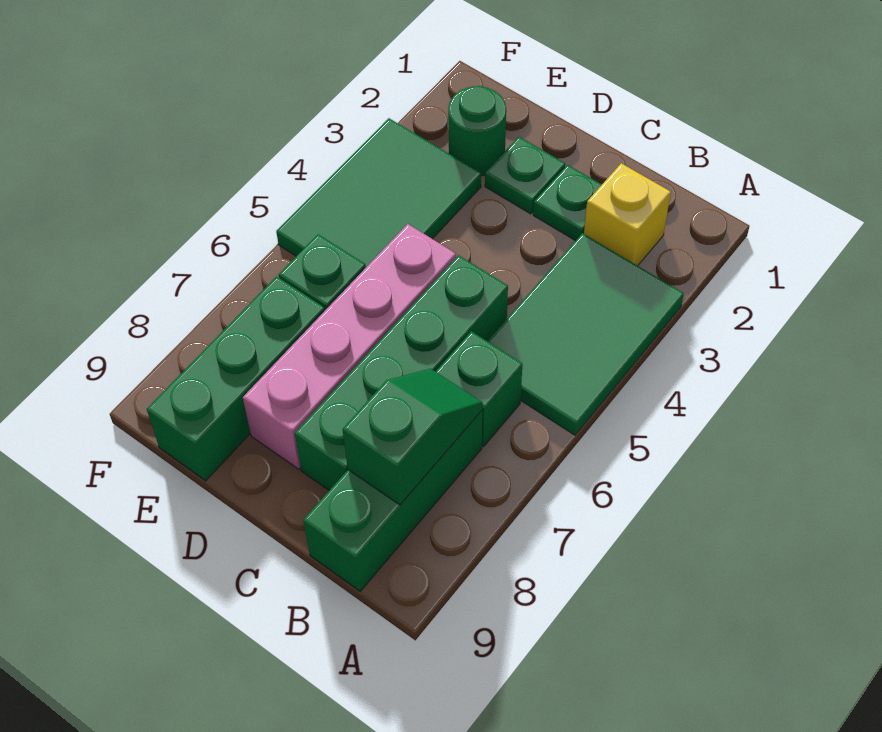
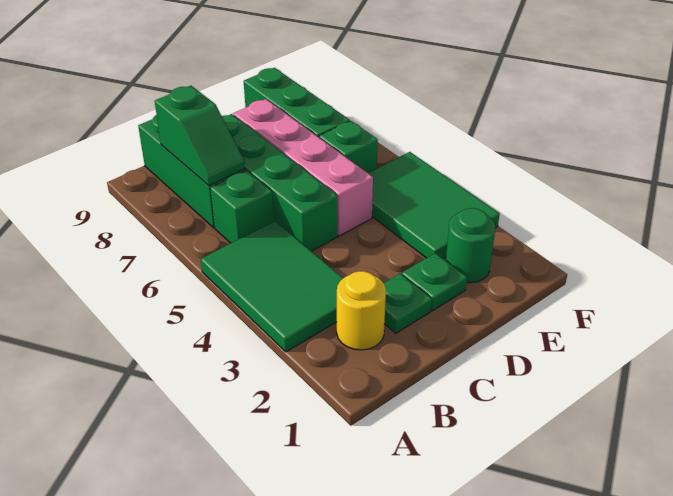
yellow brick B2 level 1 -> yellow round brick B2 level 1

